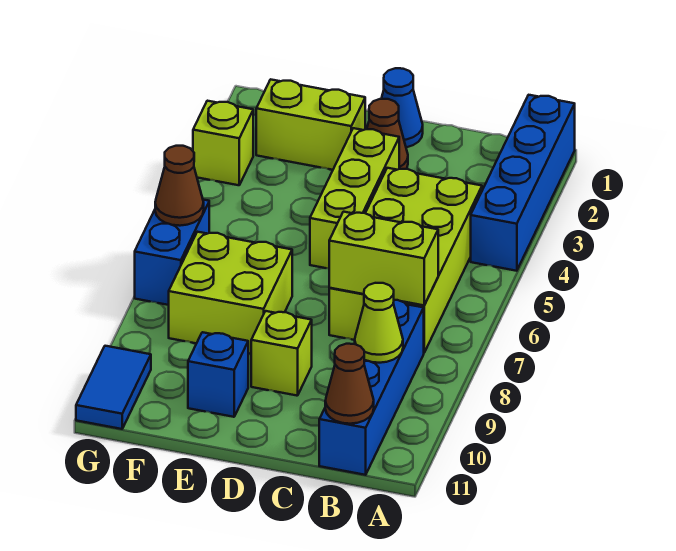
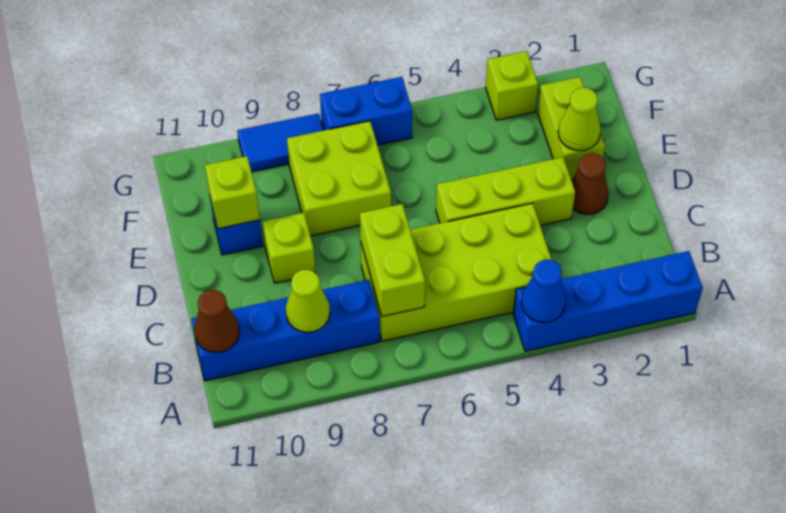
blue cone D1 level 1 -> blue cone A4 level 2
none -> lime cone E2 level 2
none -> lime brick E10 level 2
brown cone G6 level 2 -> none
blue tile G10:G11 level 1 -> blue tile G8:G9 level 1

